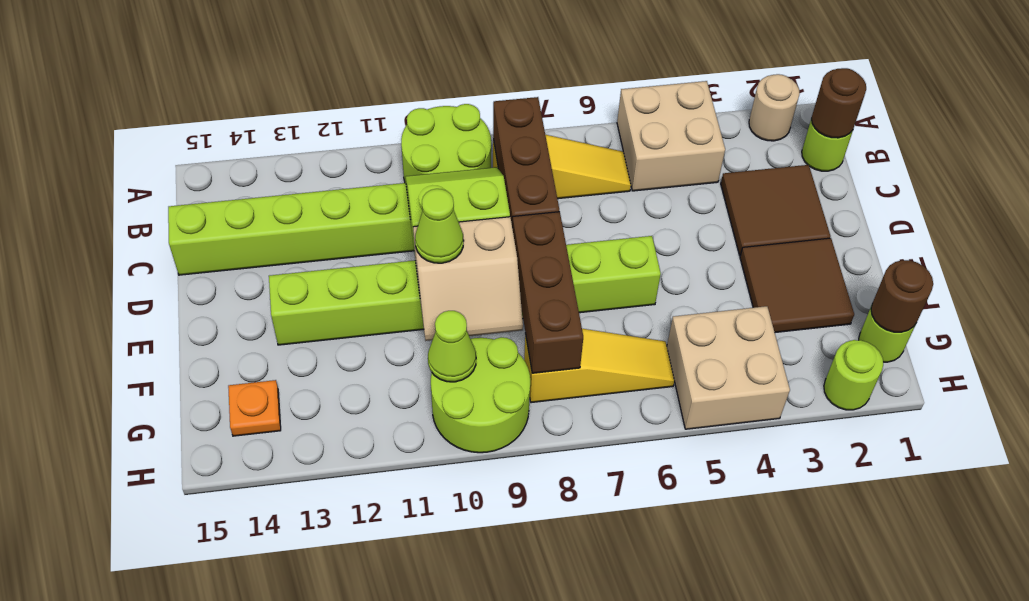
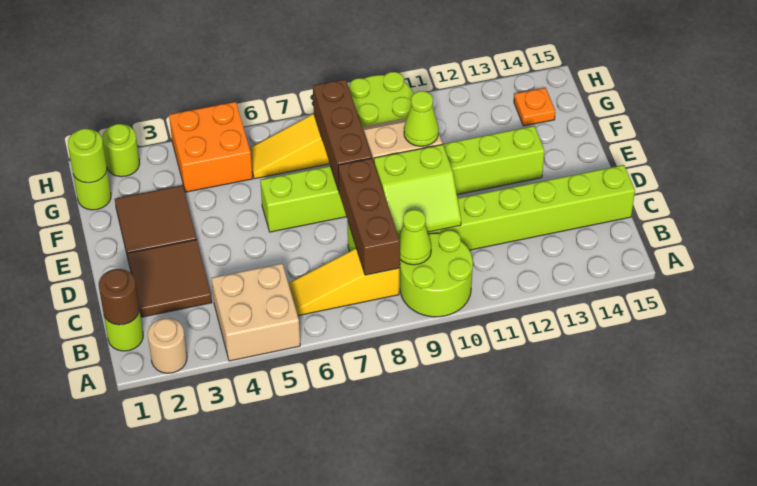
brown round brick G1 level 2 -> lime round brick G1 level 2
tan brick G4:H5 level 1 -> orange brick G4:H5 level 1
lime cone G10 level 2 -> lime cone B9 level 2

